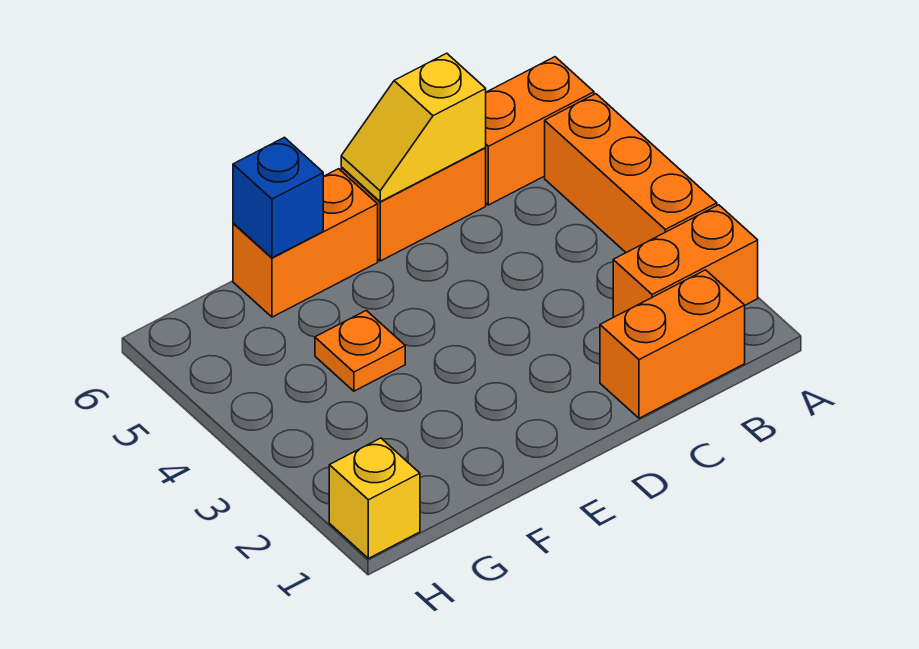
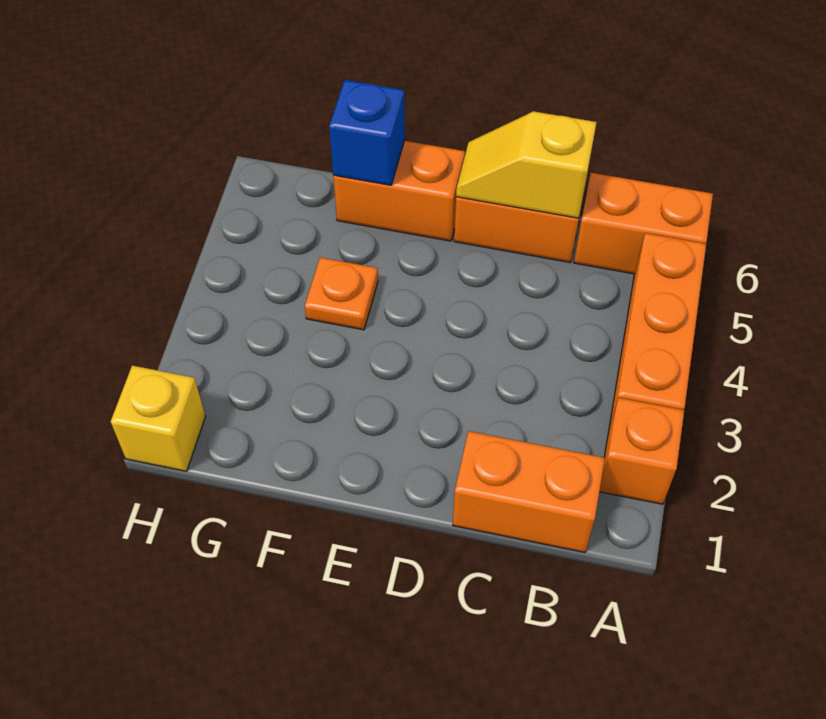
orange brick A2:B2 level 1 -> orange brick A2 level 1

